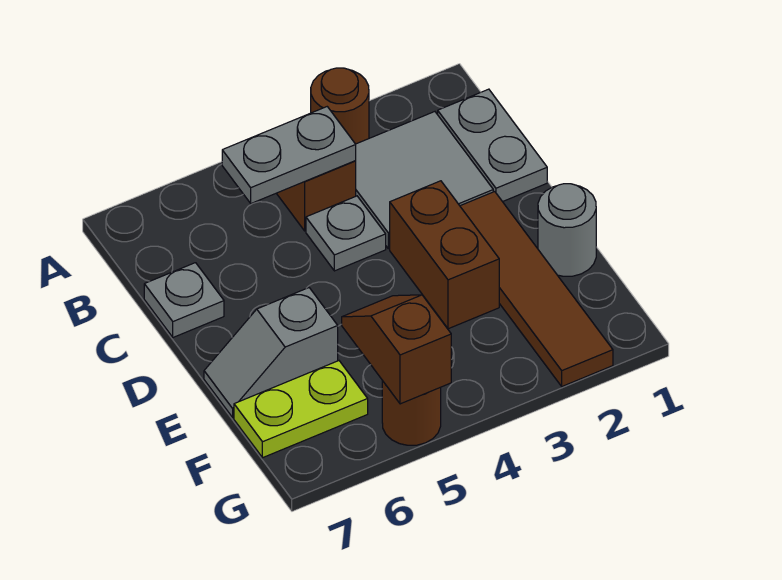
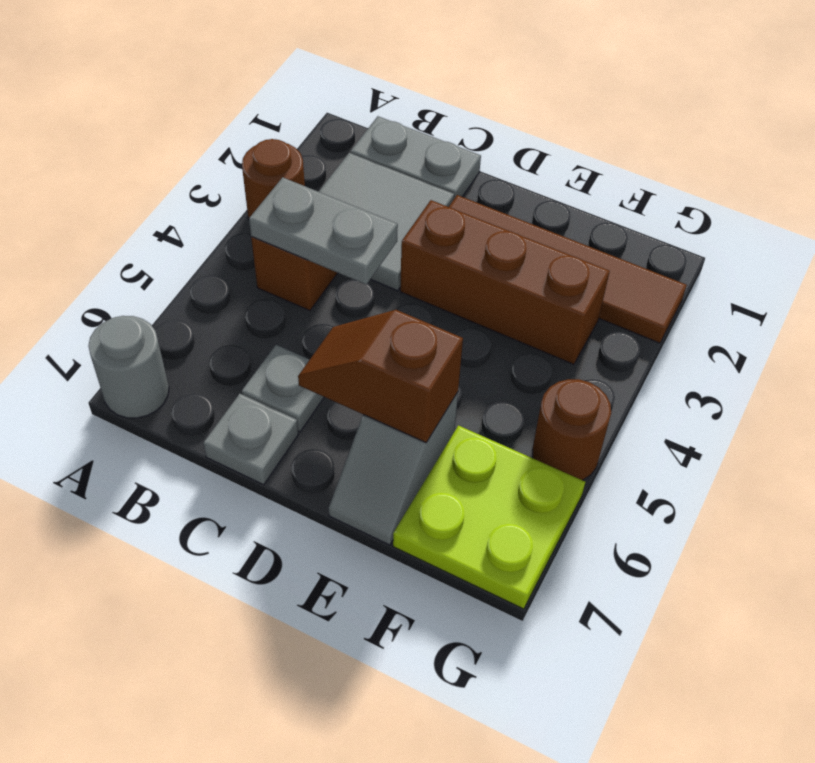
grey plate B4:B5 level 2 -> grey plate B4:C4 level 2
grey plate C4 level 1 -> grey plate C6 level 1
brown brick D3:E3 level 1 -> brown brick D3:F3 level 1
grey round brick E1 level 1 -> grey round brick A7 level 1
brown slope F5:G5 level 2 top G -> brown slope D6:E6 level 2 top E
lime plate F6:F7 level 1 -> lime plate F6:G7 level 1

